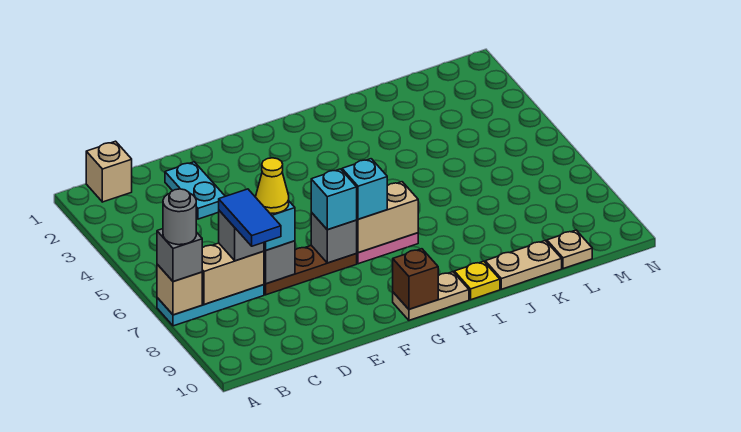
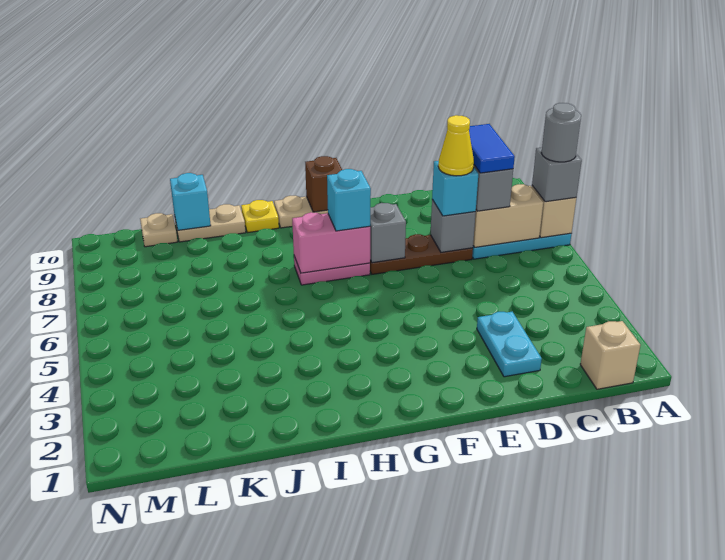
cyan brick F7 level 3 -> cyan brick K10 level 2
tan brick G7:H7 level 2 -> pink brick G7:H7 level 2

